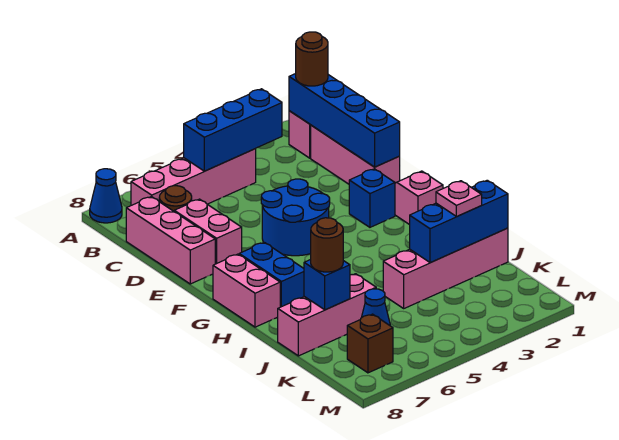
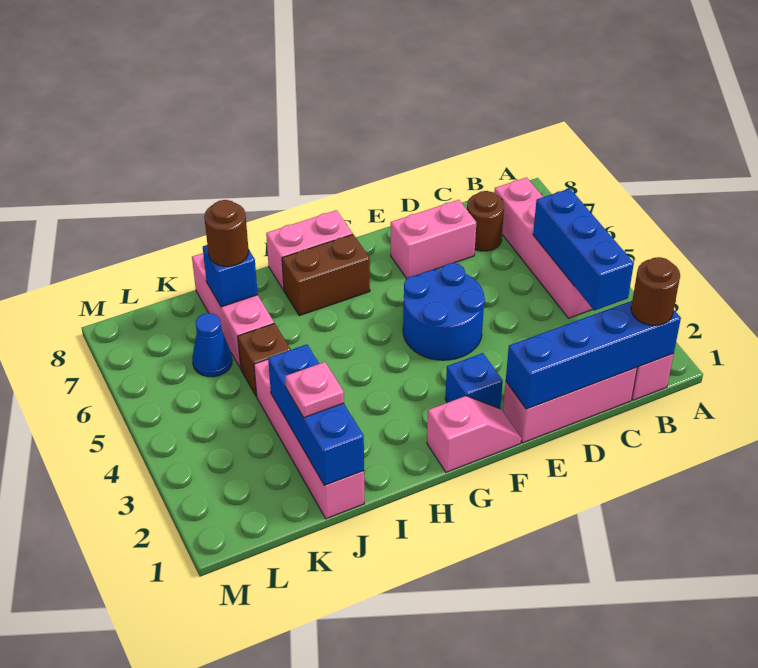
blue cone A8 level 1 -> none
pink brick C8:E8 level 1 -> none
blue brick G7:H7 level 1 -> brown brick G7:H7 level 1
brown brick L7 level 1 -> brown brick J5 level 1

